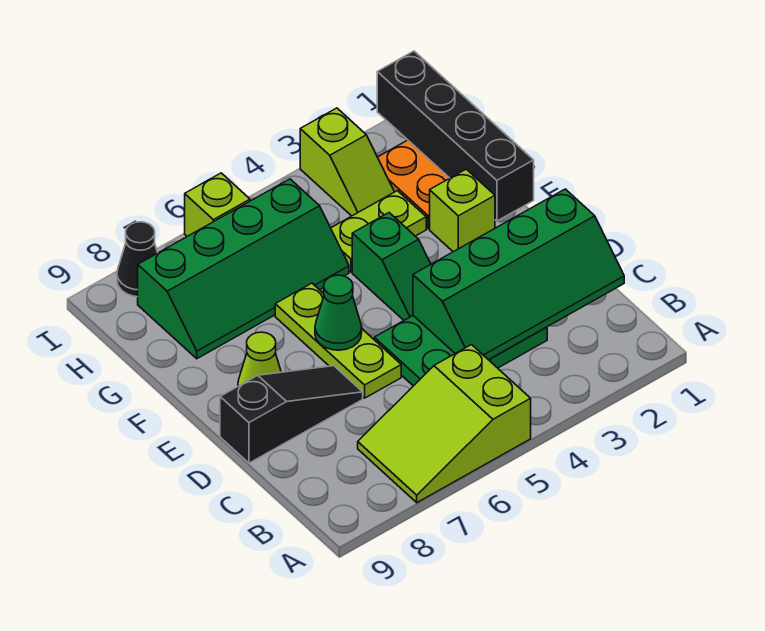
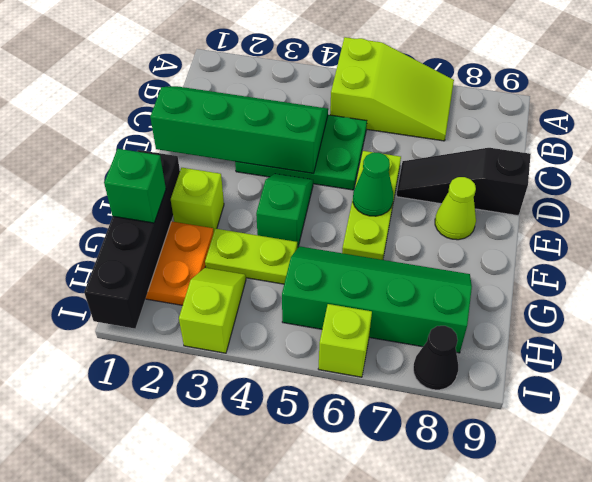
none -> green brick G1 level 3

